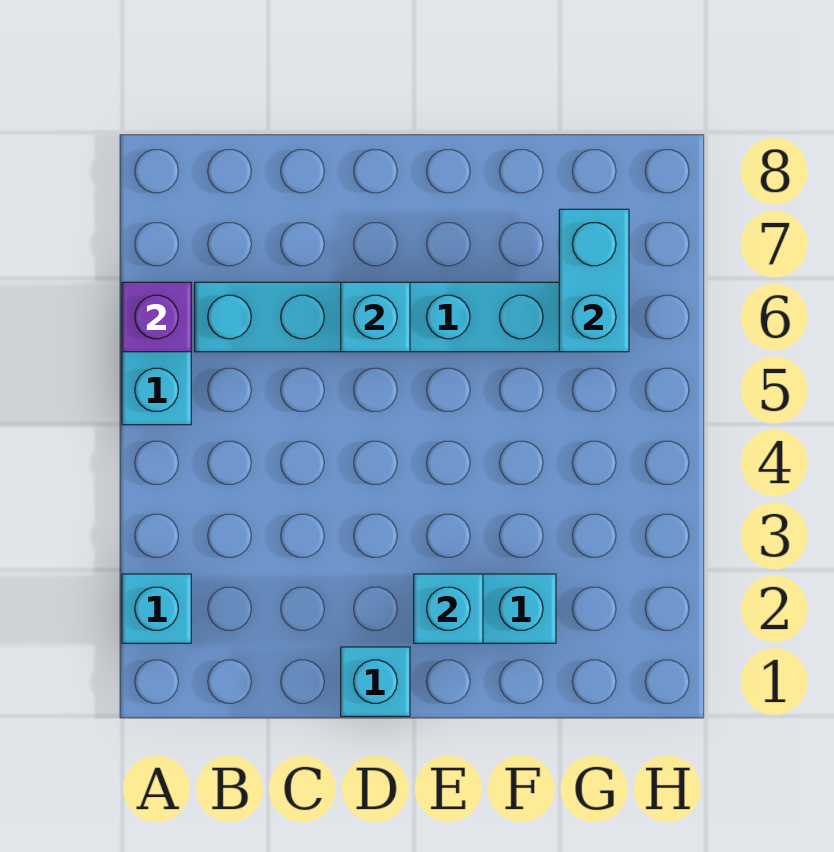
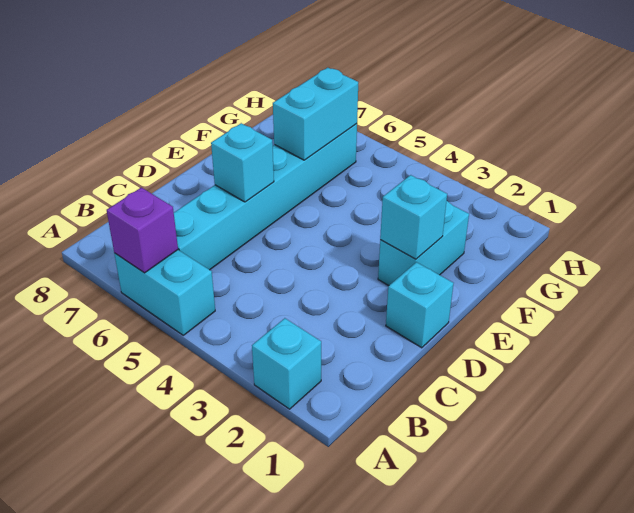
cyan brick G6:G7 level 2 -> cyan brick F6:G6 level 2

